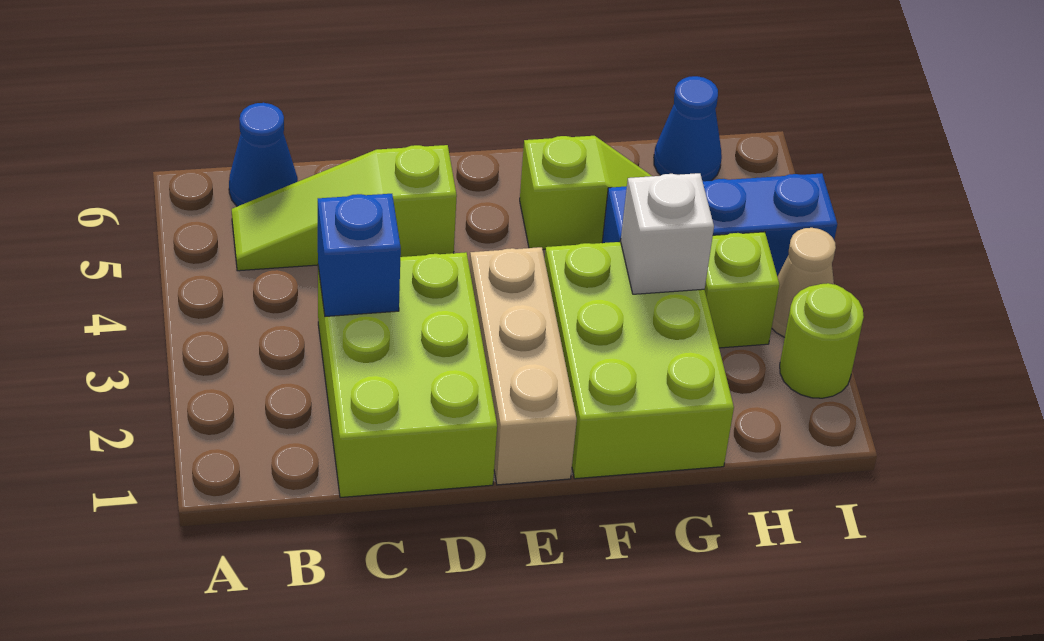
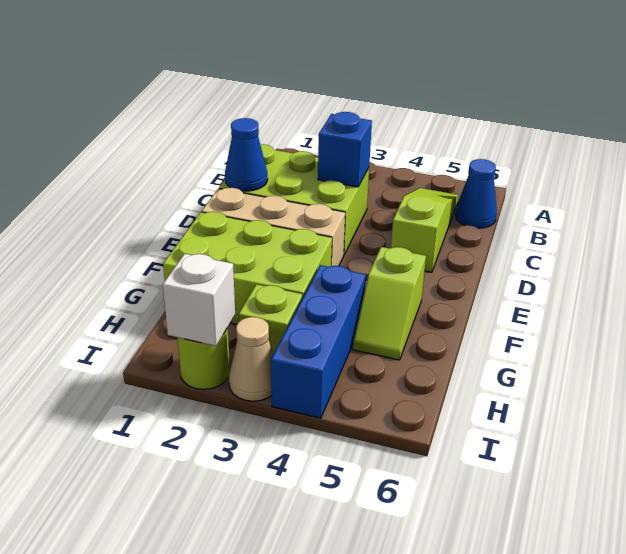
white brick G3 level 2 -> white brick I2 level 2
blue cone H6 level 1 -> blue cone D1 level 2

